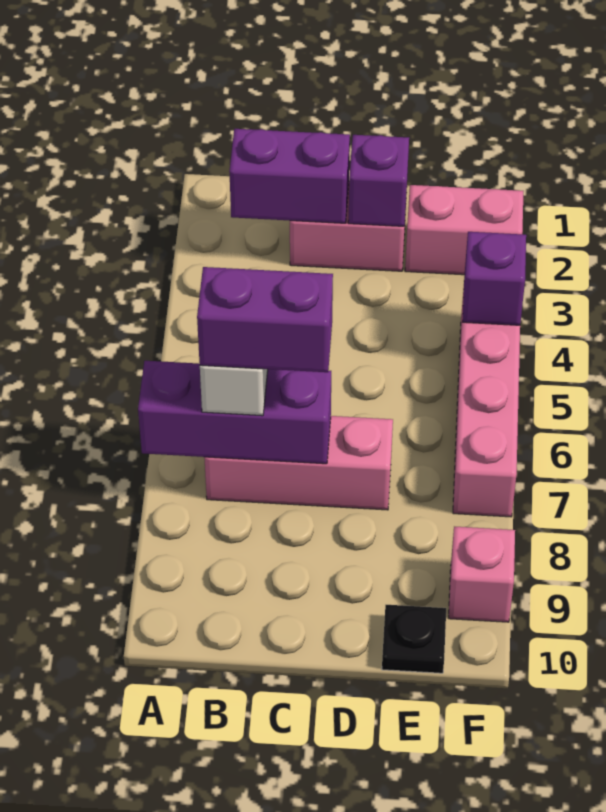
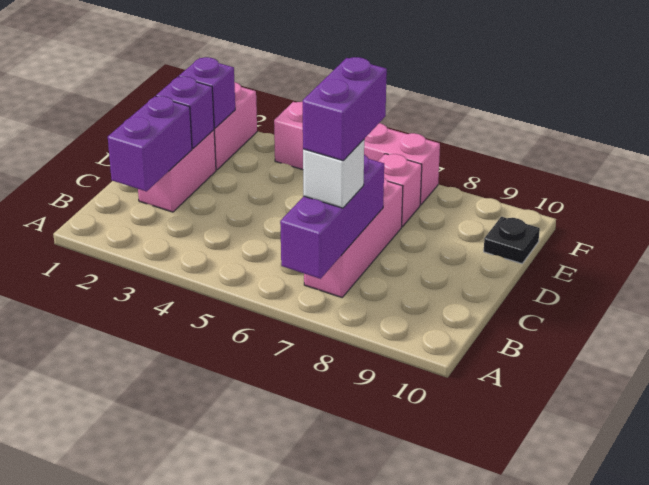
purple brick F4 level 2 -> purple brick E2 level 2
pink brick F9 level 1 -> pink brick E7 level 1

